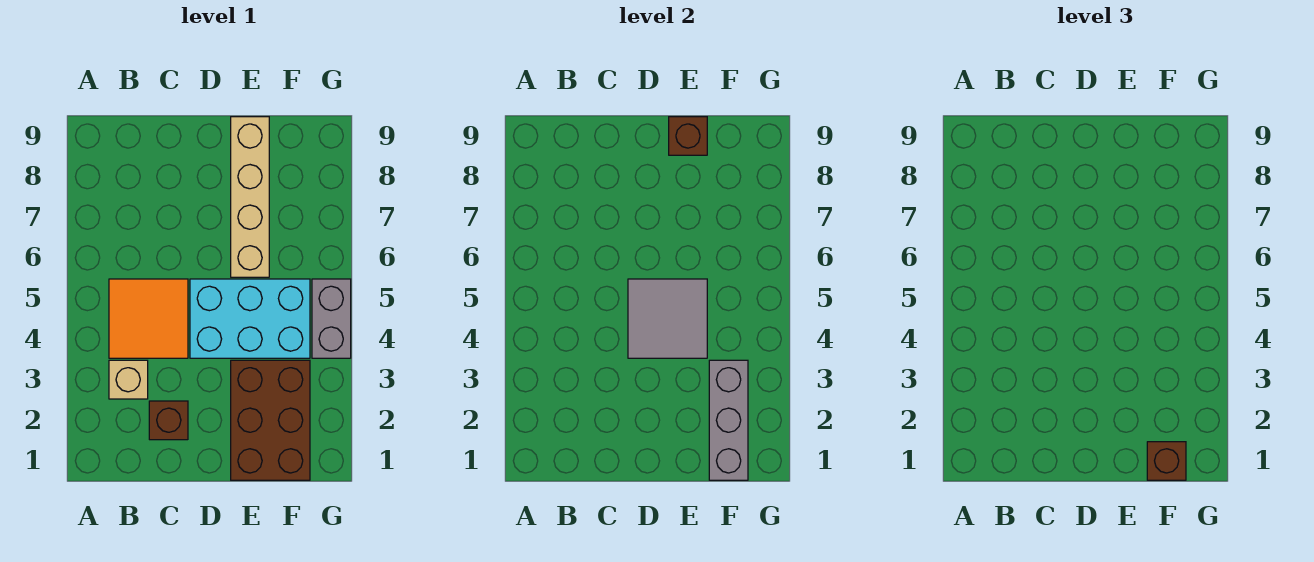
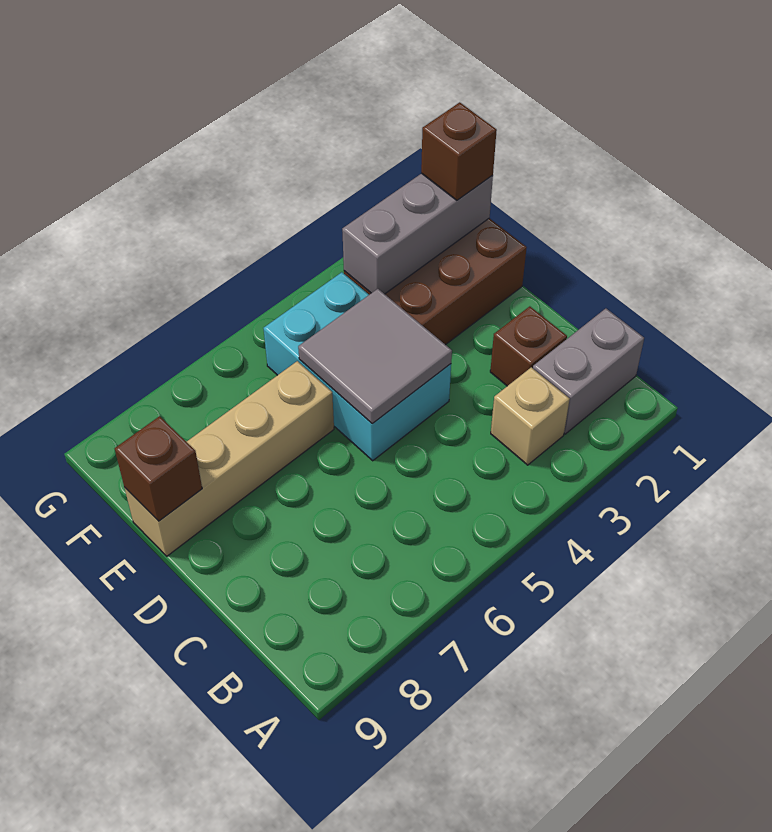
orange tile B4:C5 level 1 -> none
grey brick G4:G5 level 1 -> grey brick B1:B2 level 1

